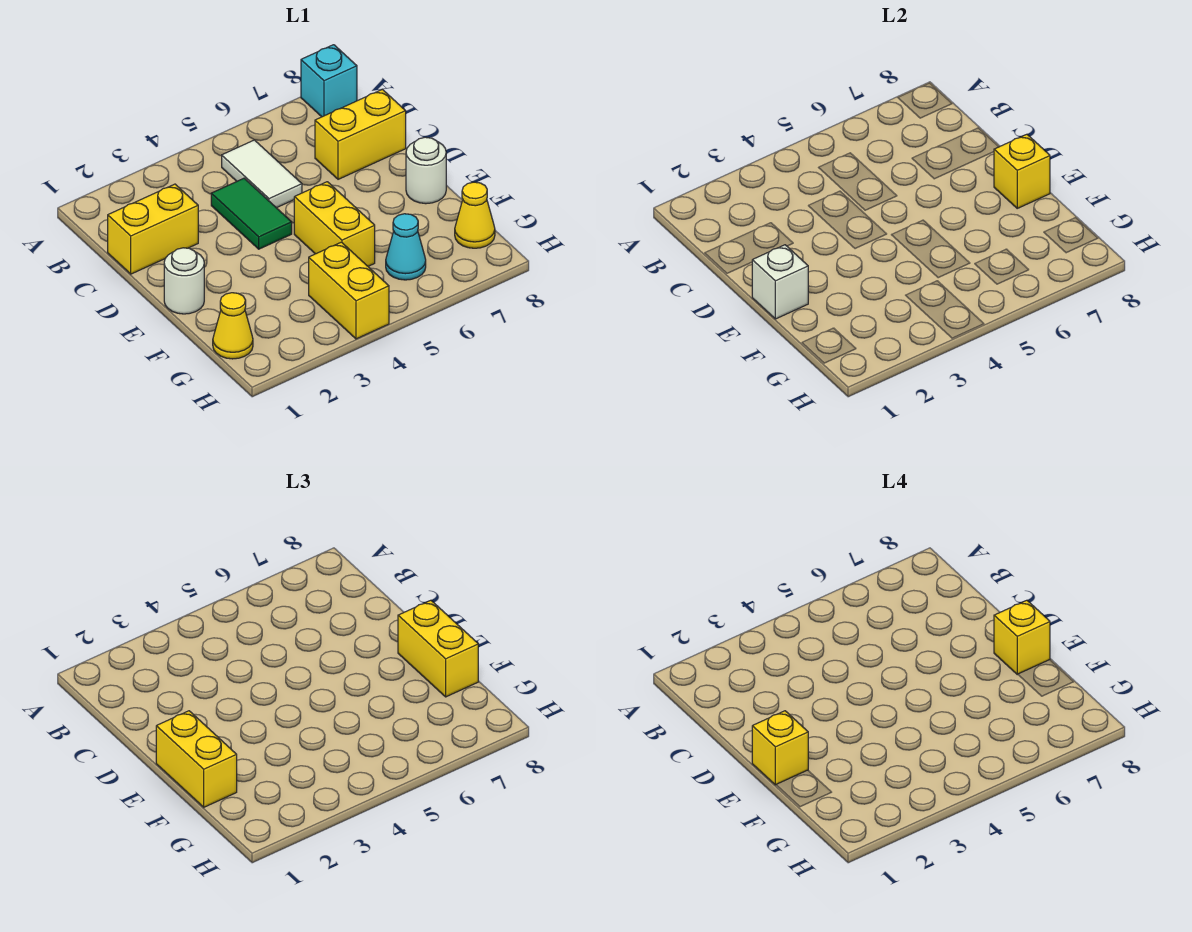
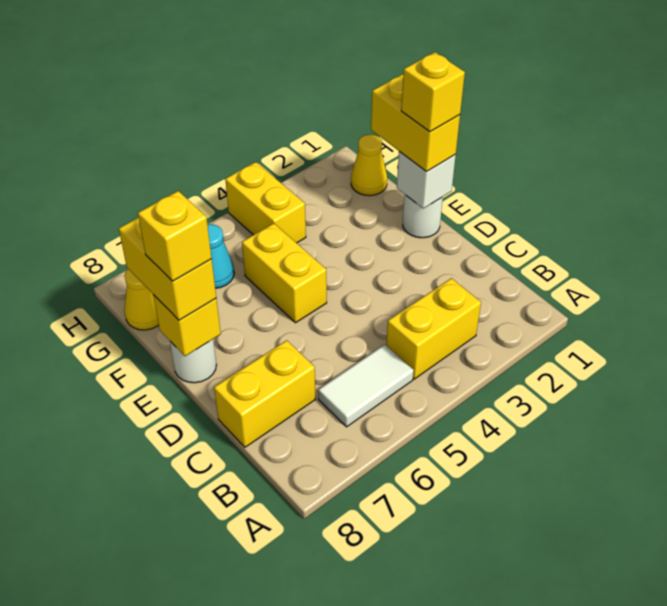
cyan brick A8 level 1 -> none
white tile B5:C5 level 1 -> white tile B5:B6 level 1
yellow brick C1:C2 level 1 -> yellow brick B3:B4 level 1
green tile C4:D4 level 1 -> none

